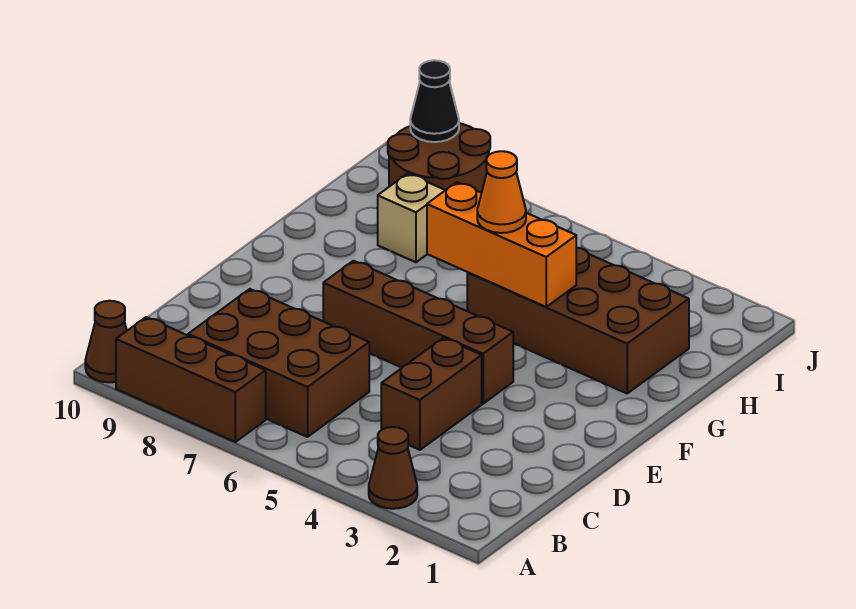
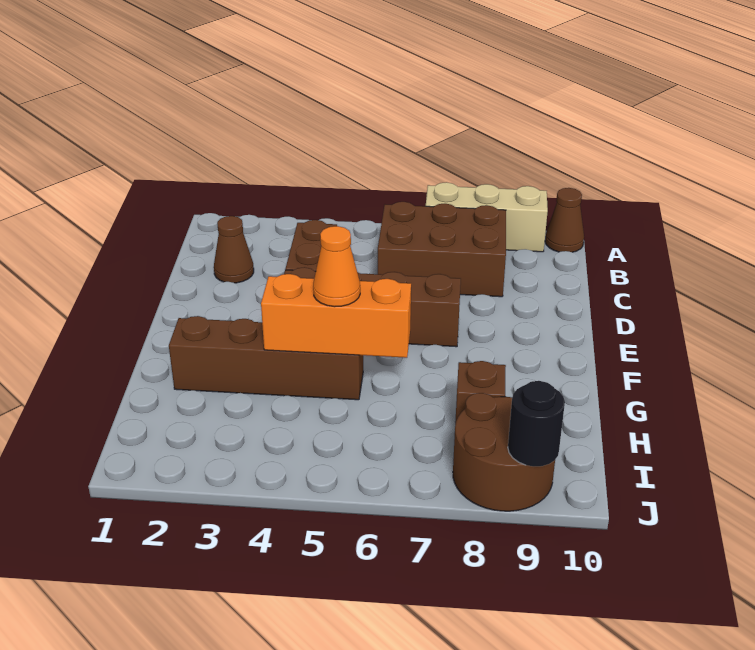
brown cone A3 level 1 -> brown cone C2 level 1
brown brick A7:A9 level 1 -> tan brick A7:A9 level 1
brown brick G2:H5 level 1 -> brown brick G2:G5 level 1
tan brick H8 level 1 -> brown brick H8 level 1
black cone J9 level 2 -> black round brick J9 level 2

